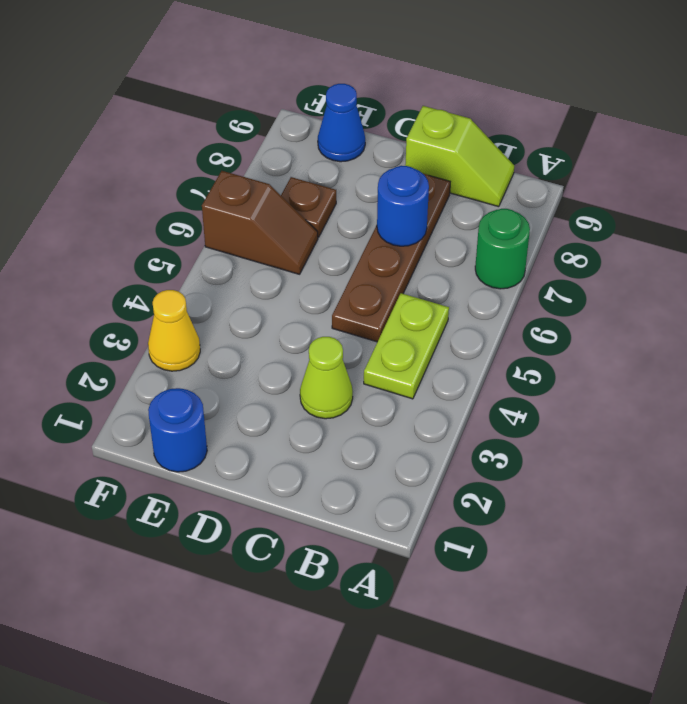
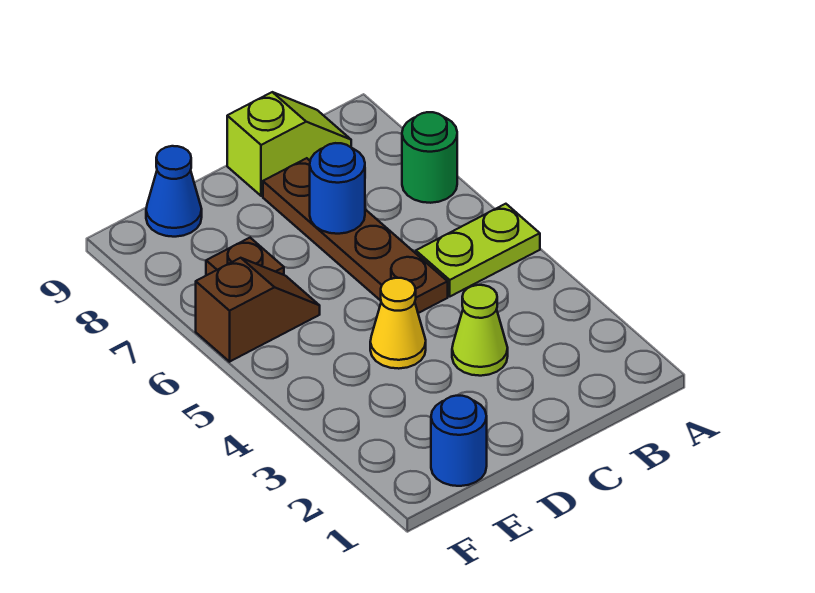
lime plate B4:B5 level 1 -> lime plate A5:B5 level 1
yellow cone F3 level 1 -> yellow cone D4 level 1

